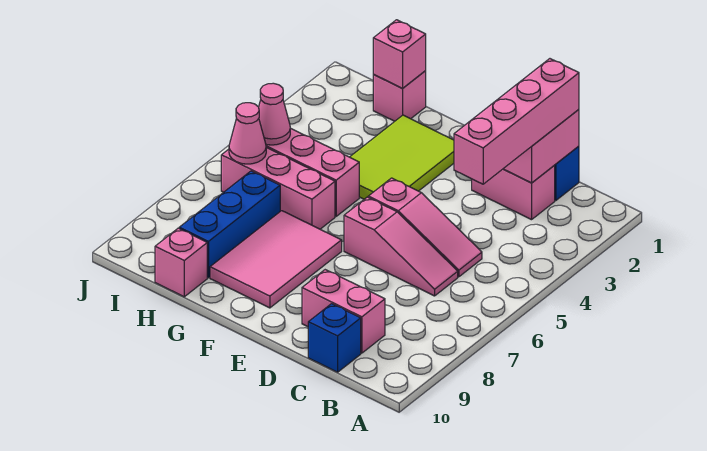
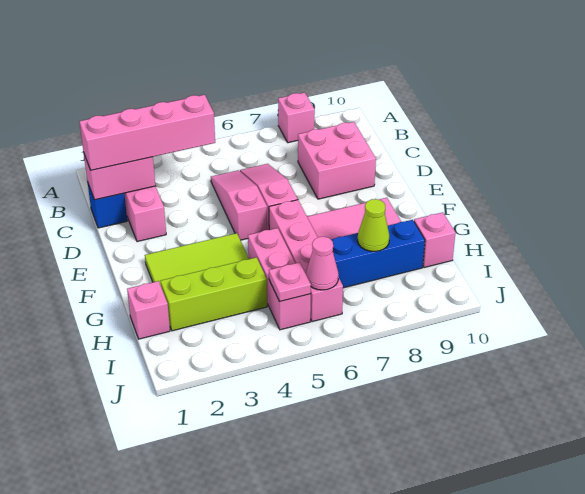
pink brick C9:D9 level 1 -> pink brick C8:D9 level 1
blue brick C10 level 1 -> none
pink brick G6:I6 level 1 -> pink brick F6:I6 level 1
pink brick H1 level 2 -> pink brick A8 level 1
none -> lime brick H2:H4 level 1
none -> lime cone H8 level 2
pink cone I5 level 2 -> pink plate I5 level 2

